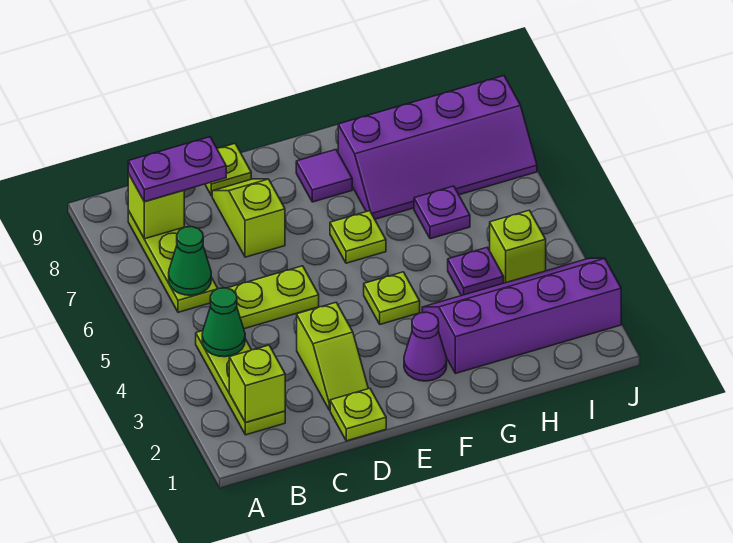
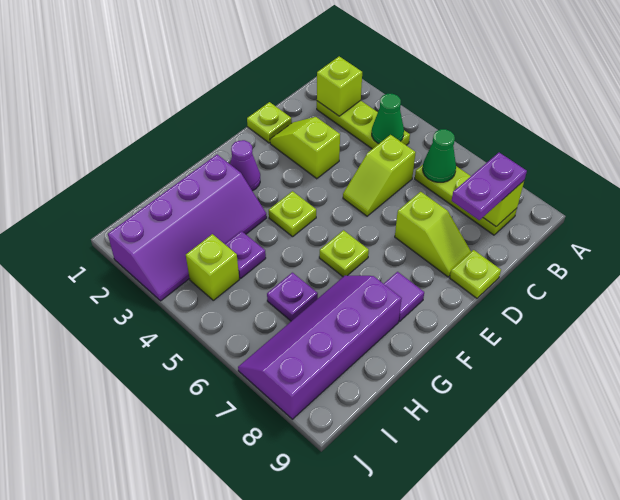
lime plate C5:D5 level 1 -> lime slope C5:D5 level 1 top C

